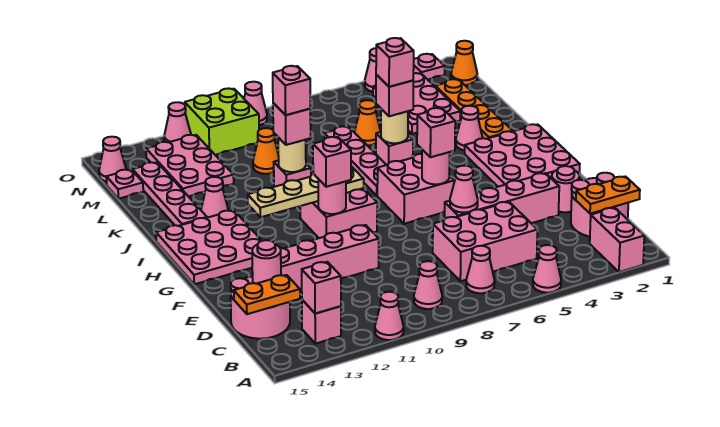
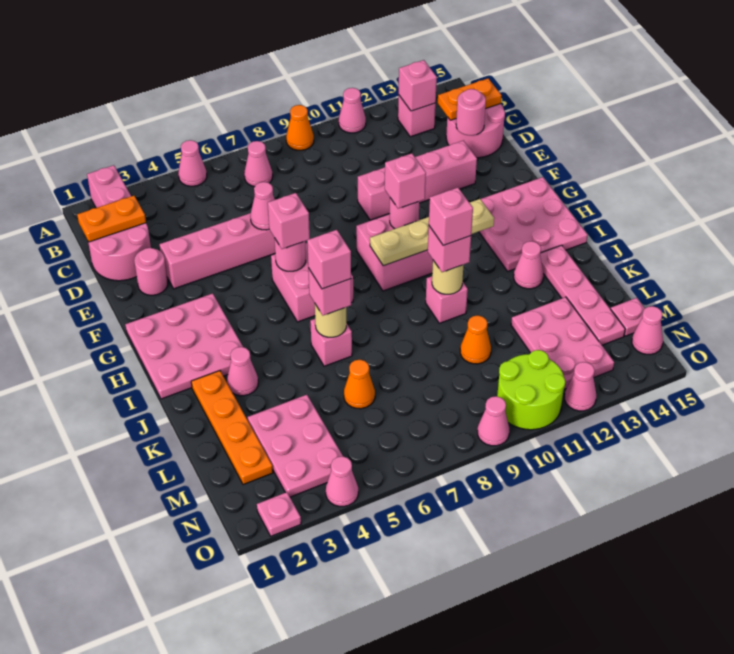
pink cone B9 level 1 -> none
pink brick C5:D7 level 1 -> none
pink plate I7:L7 level 1 -> none
orange cone N1 level 1 -> orange cone A9 level 1
lime brick N10:O11 level 1 -> lime round brick N10:O11 level 1

